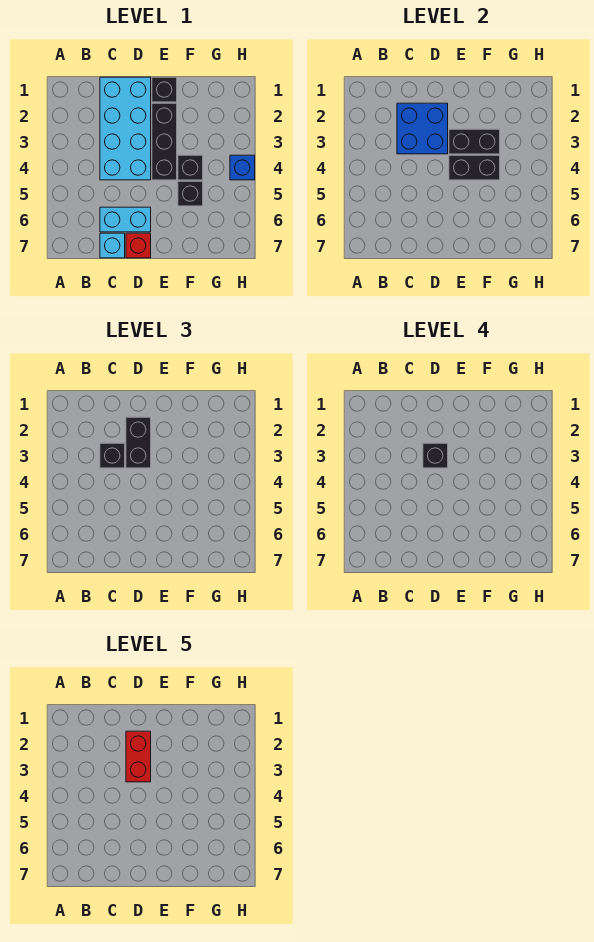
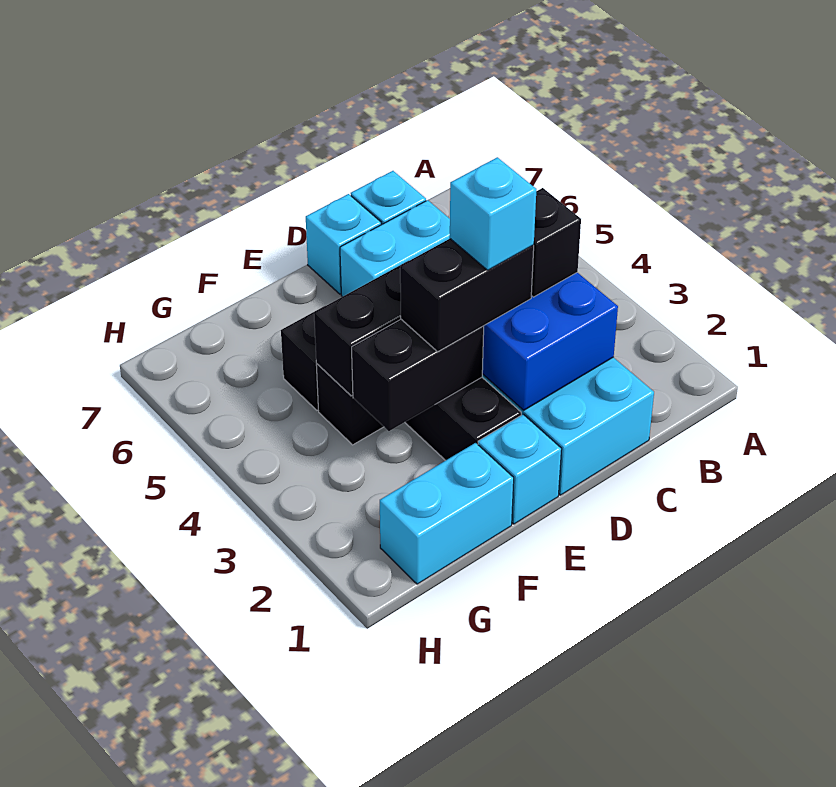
black brick D2:D3 level 3 -> black brick D3:E3 level 3
red brick D2:D3 level 5 -> none
black brick D3 level 4 -> cyan brick D3 level 4
red brick D7 level 1 -> cyan brick D7 level 1
black brick E1 level 1 -> cyan brick E1 level 1
none -> cyan brick F1:G1 level 1
blue brick H4 level 1 -> none

